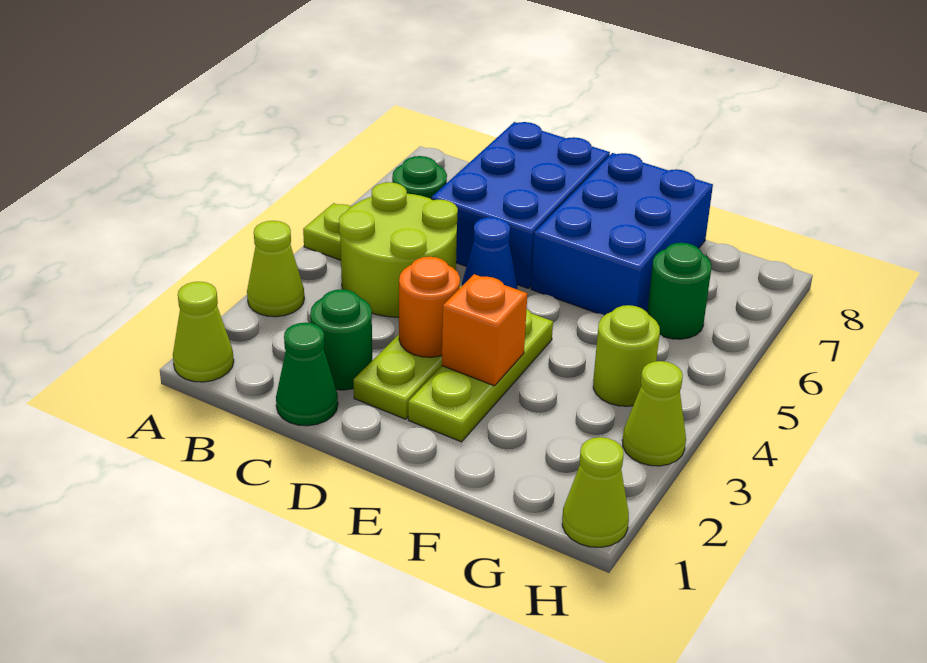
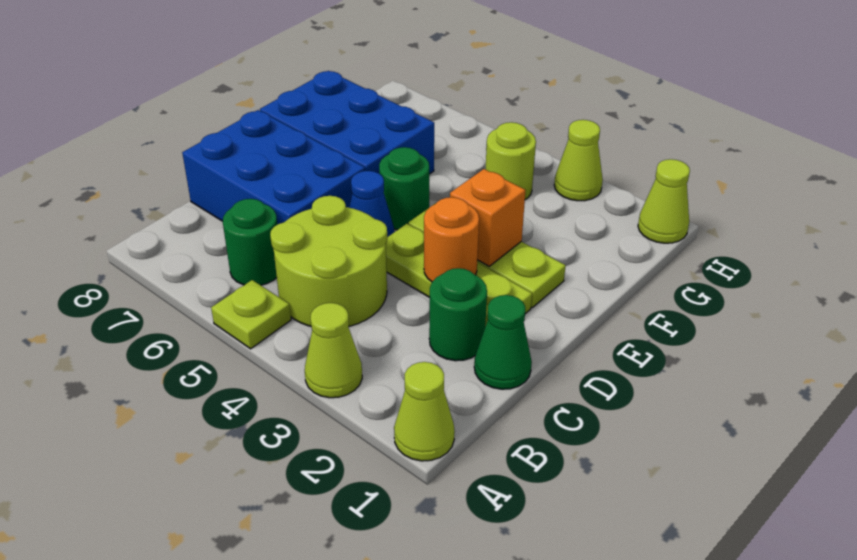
green round brick G6 level 1 -> green round brick E5 level 1

